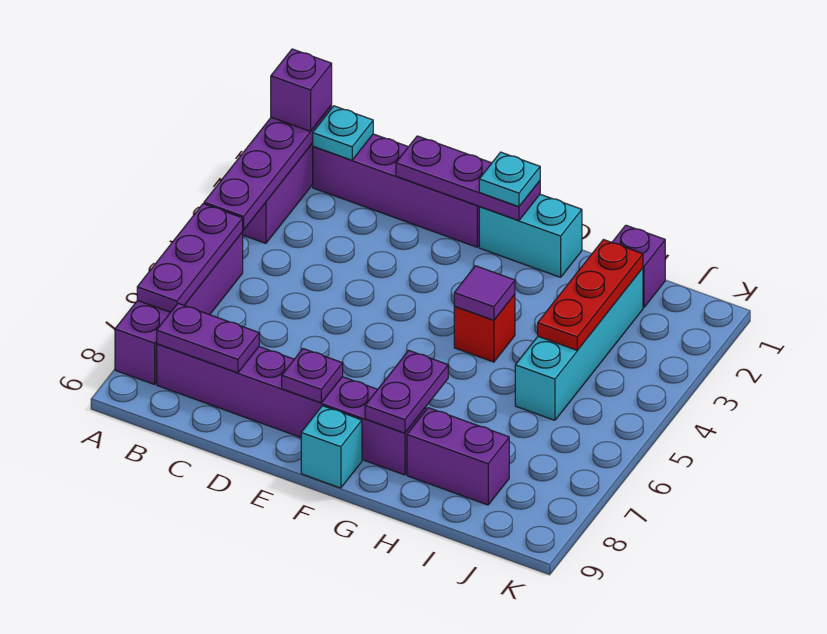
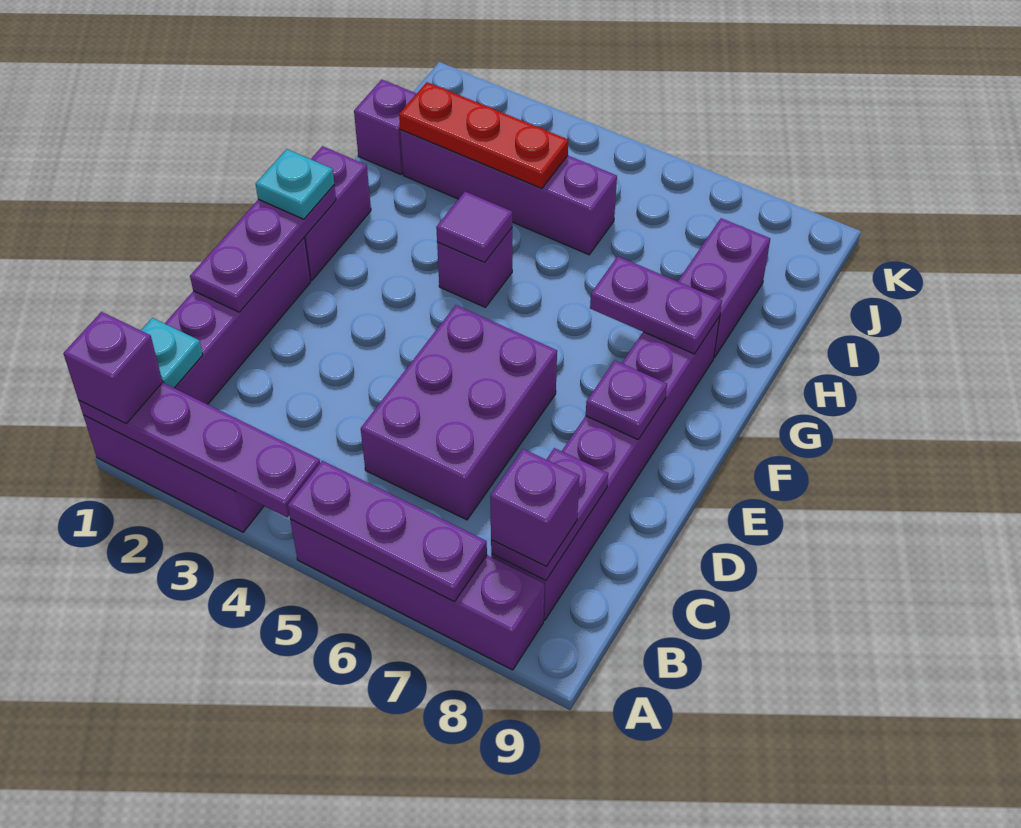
none -> purple brick B8 level 3
none -> purple brick C5:E6 level 1
cyan brick F1:G1 level 1 -> purple brick F1:G1 level 1
cyan brick F9 level 1 -> none
red brick G4 level 1 -> purple brick G4 level 1
cyan brick I2:I5 level 1 -> purple brick I2:I5 level 1

